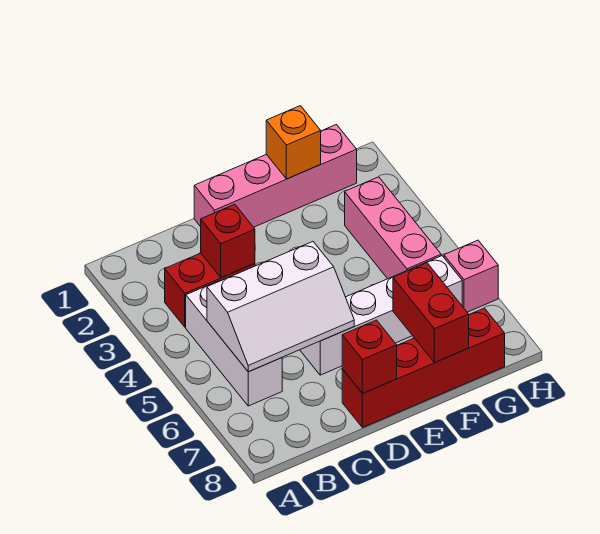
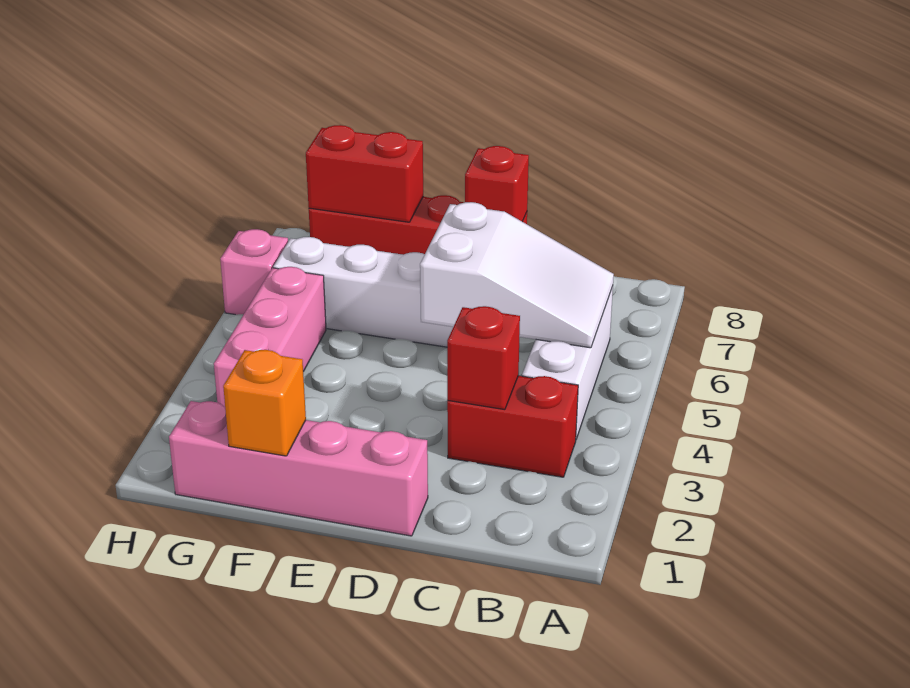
white slope B5:D6 level 2 top 5 -> white slope B5:D6 level 2 top D
red brick F7:F8 level 2 -> red brick F8:G8 level 2

